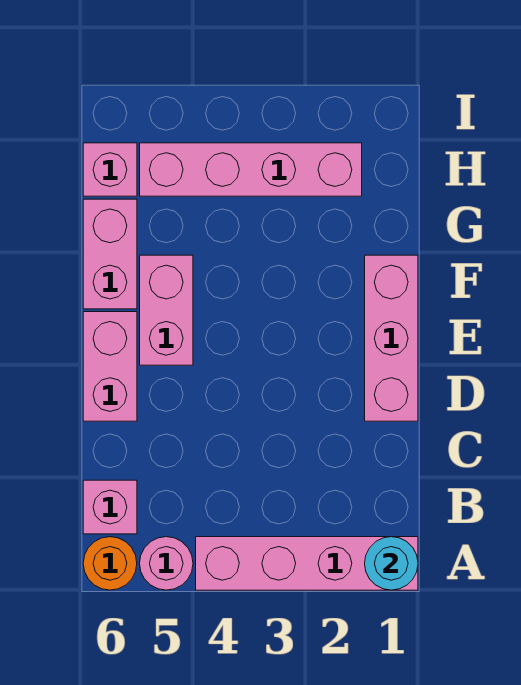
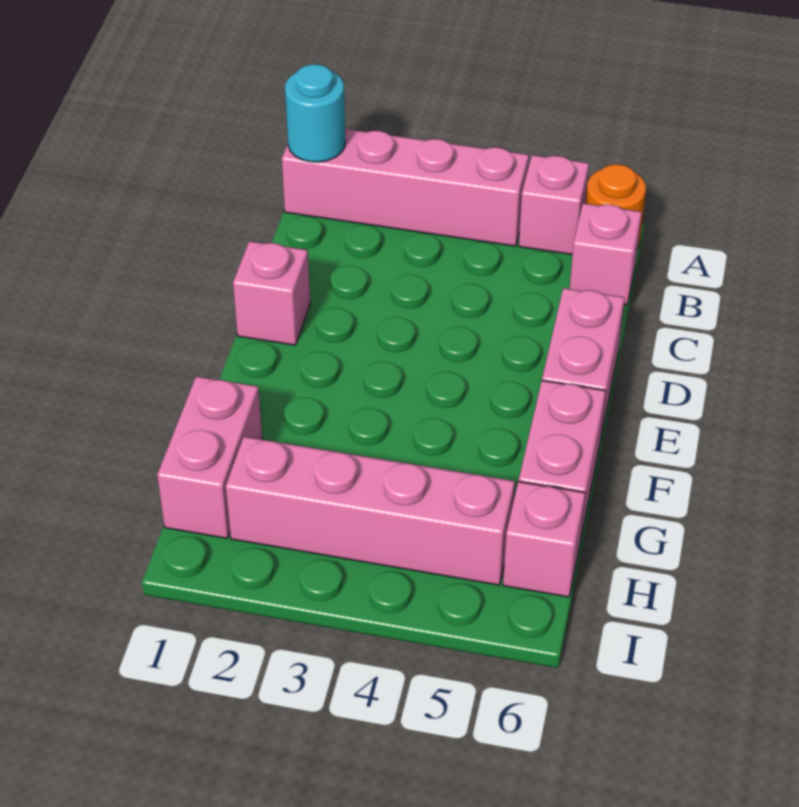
pink round brick A5 level 1 -> pink brick A5 level 1
pink brick D1:F1 level 1 -> pink brick D1 level 1
pink brick E5:F5 level 1 -> pink brick G1:H1 level 1

